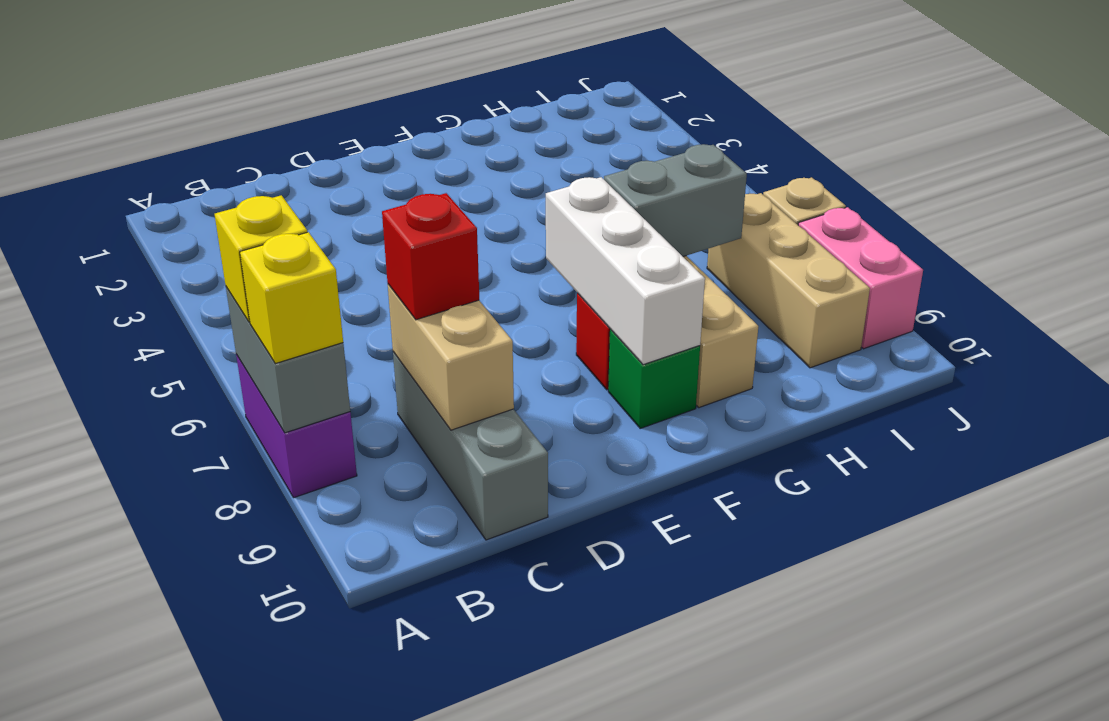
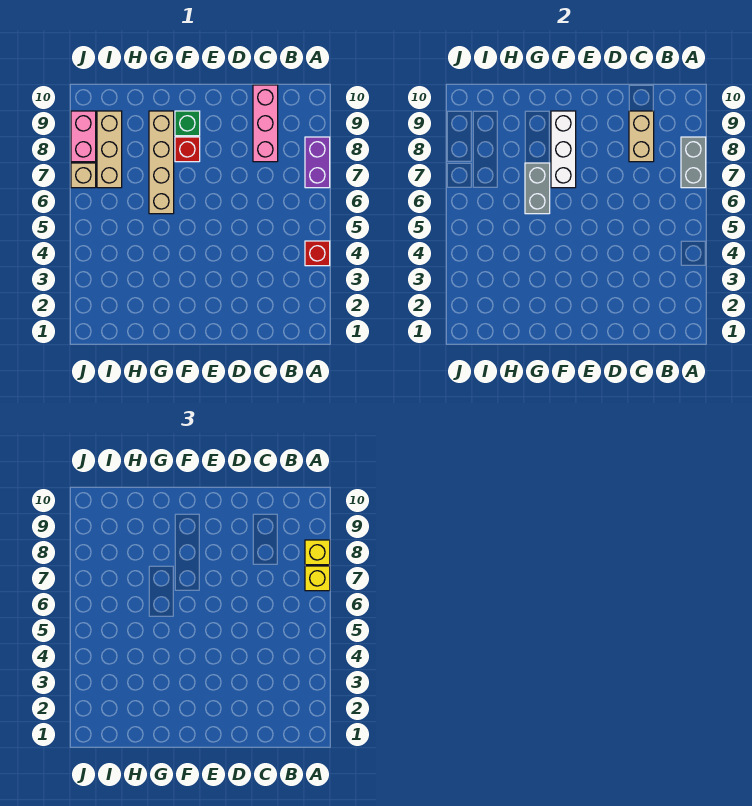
grey brick C8:C10 level 1 -> pink brick C8:C10 level 1
red brick C8 level 3 -> red brick A4 level 1
grey brick G7:H7 level 2 -> grey brick G6:G7 level 2

